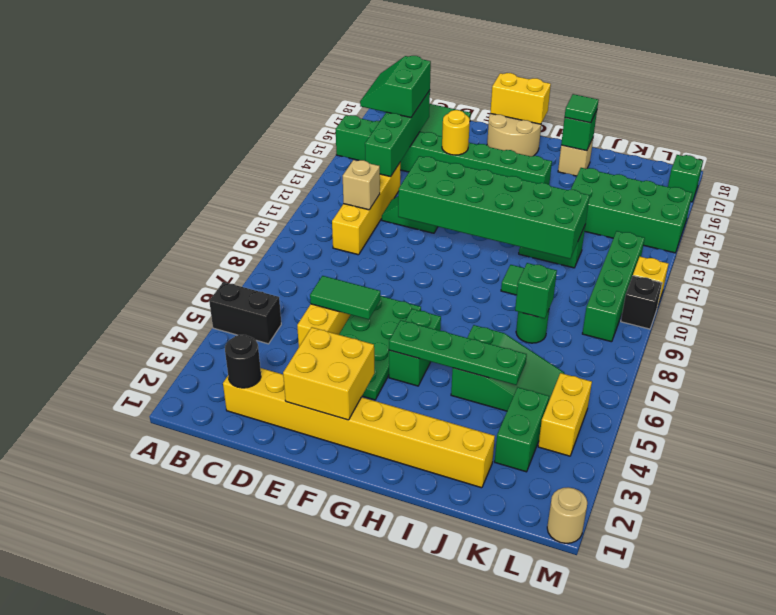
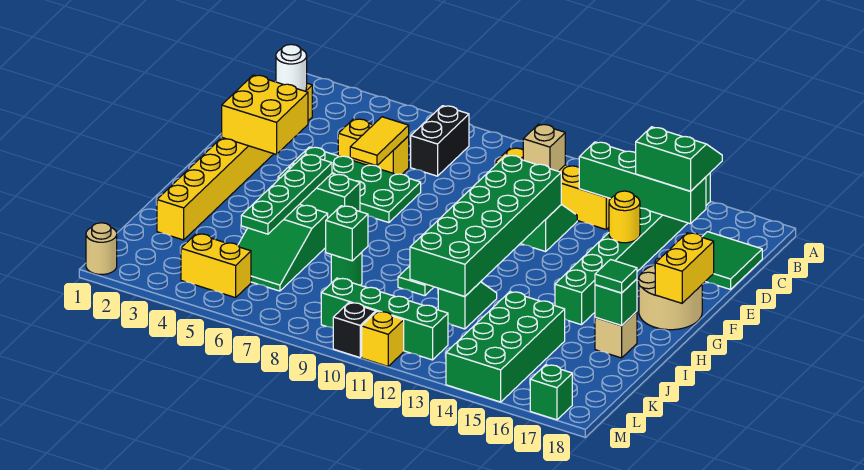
black brick A5:B5 level 1 -> black brick B7:C7 level 1
black round brick C2 level 2 -> white round brick C2 level 2
green tile D6:E6 level 2 -> yellow tile D6:E6 level 2
green brick K3:K4 level 1 -> none

